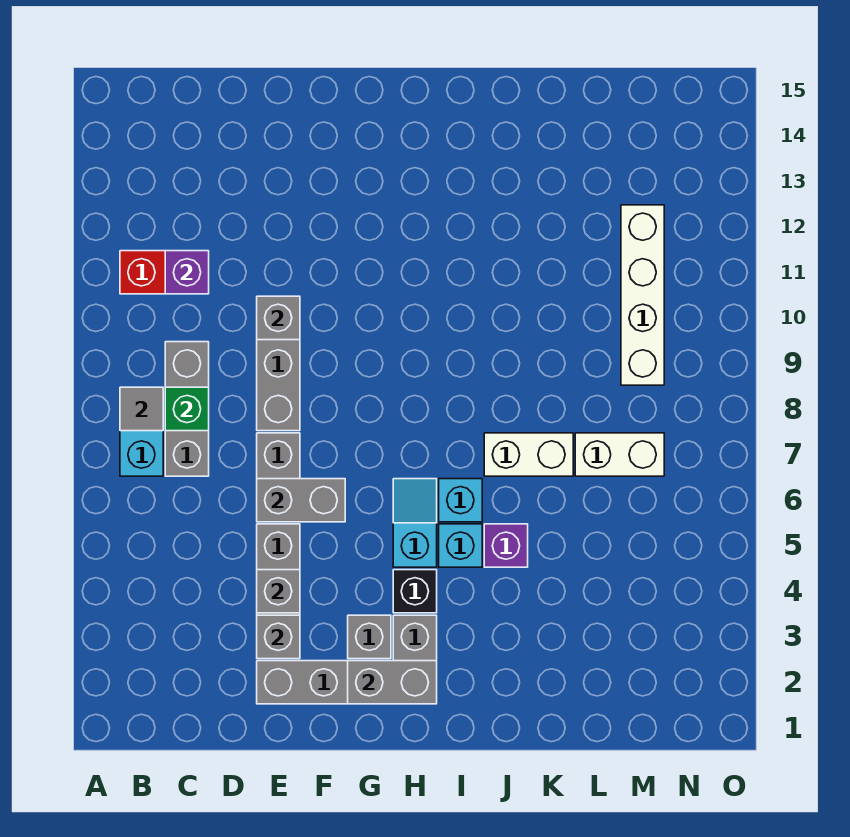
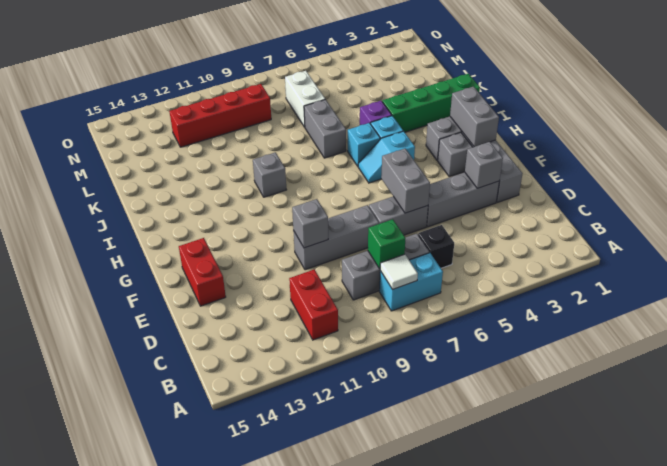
grey tile B8 level 2 -> white tile B8 level 2
purple brick C11 level 2 -> none
grey brick E4 level 2 -> grey brick I10 level 1
none -> red brick E14:F14 level 1
black brick H4 level 1 -> black brick C6 level 1
none -> green brick J1:J4 level 1
white brick J7:K7 level 1 -> grey brick J7:K7 level 1
white brick M9:M12 level 1 -> red brick M9:M12 level 1

